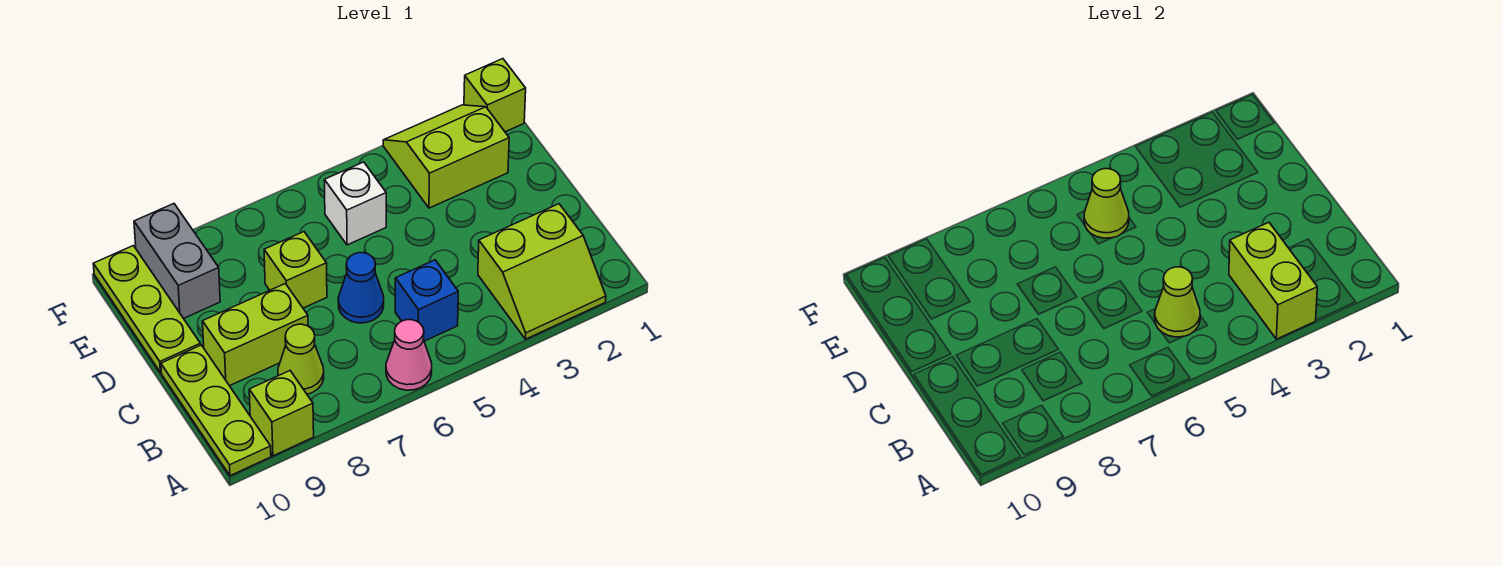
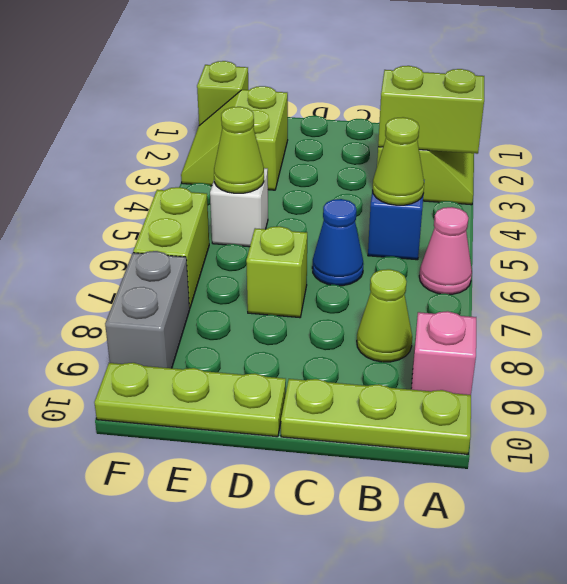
lime brick A9 level 1 -> pink brick A9 level 1
lime brick C8:C9 level 1 -> lime brick F6:F7 level 1
grey brick E9:F9 level 1 -> grey brick F8:F9 level 1

